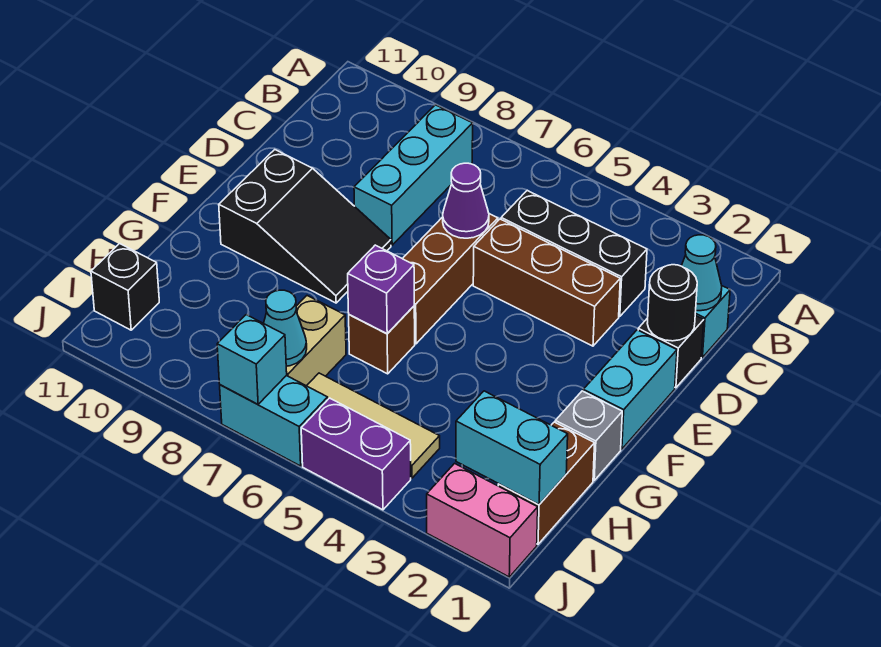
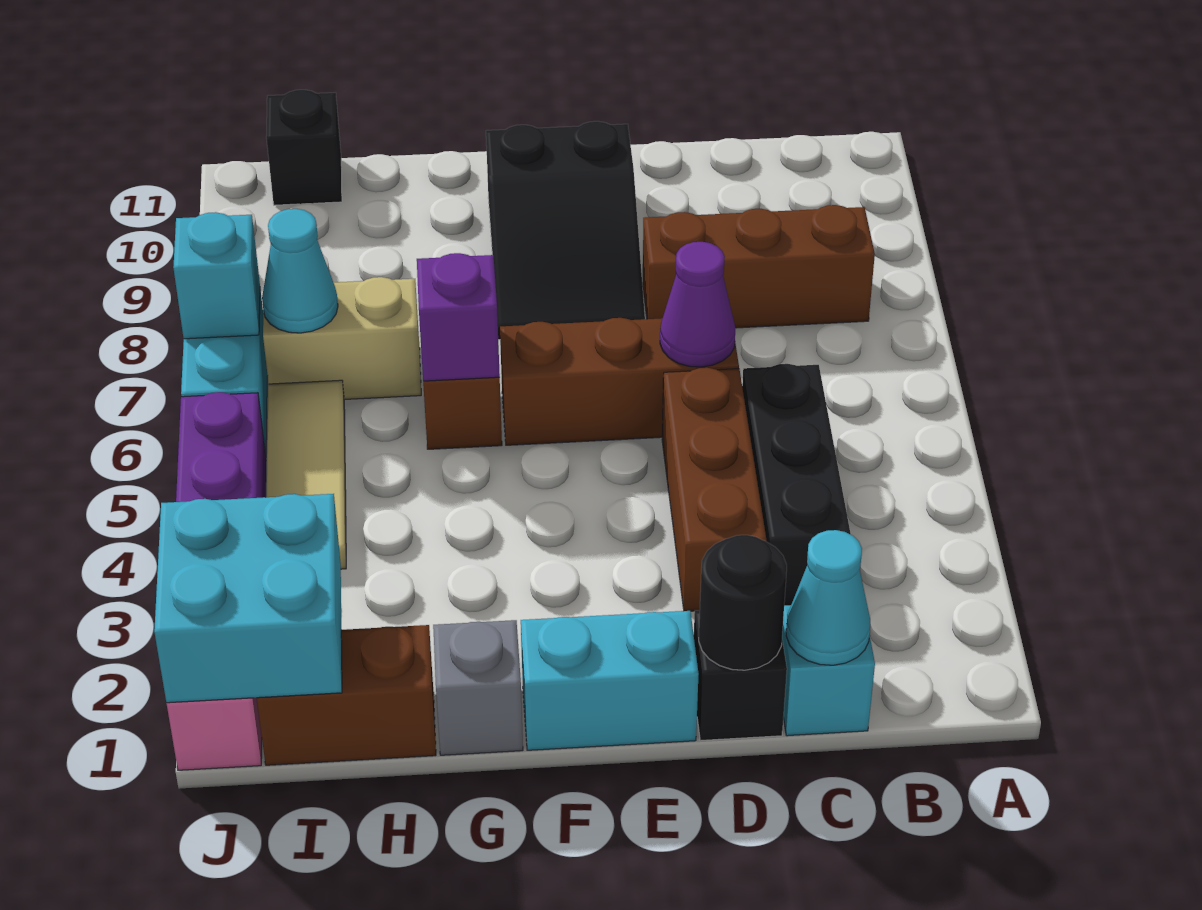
cyan brick B8:D8 level 1 -> brown brick B8:D8 level 1
cyan brick I1:I2 level 2 -> cyan brick I1:J2 level 2

